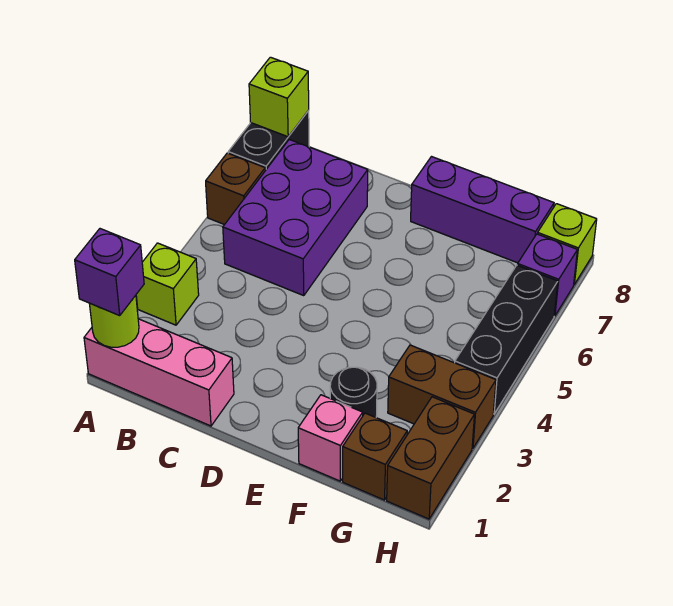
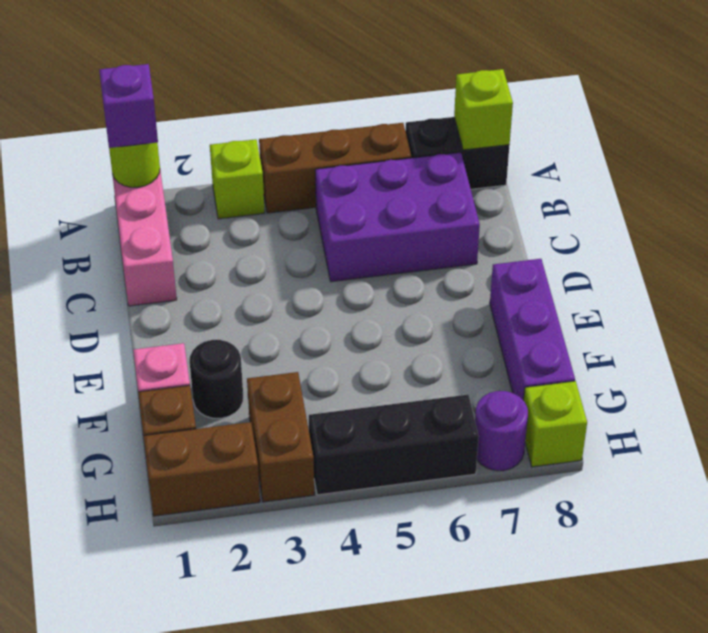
brown brick A6 level 1 -> brown brick A4:A6 level 1
purple brick H7 level 1 -> purple round brick H7 level 1

